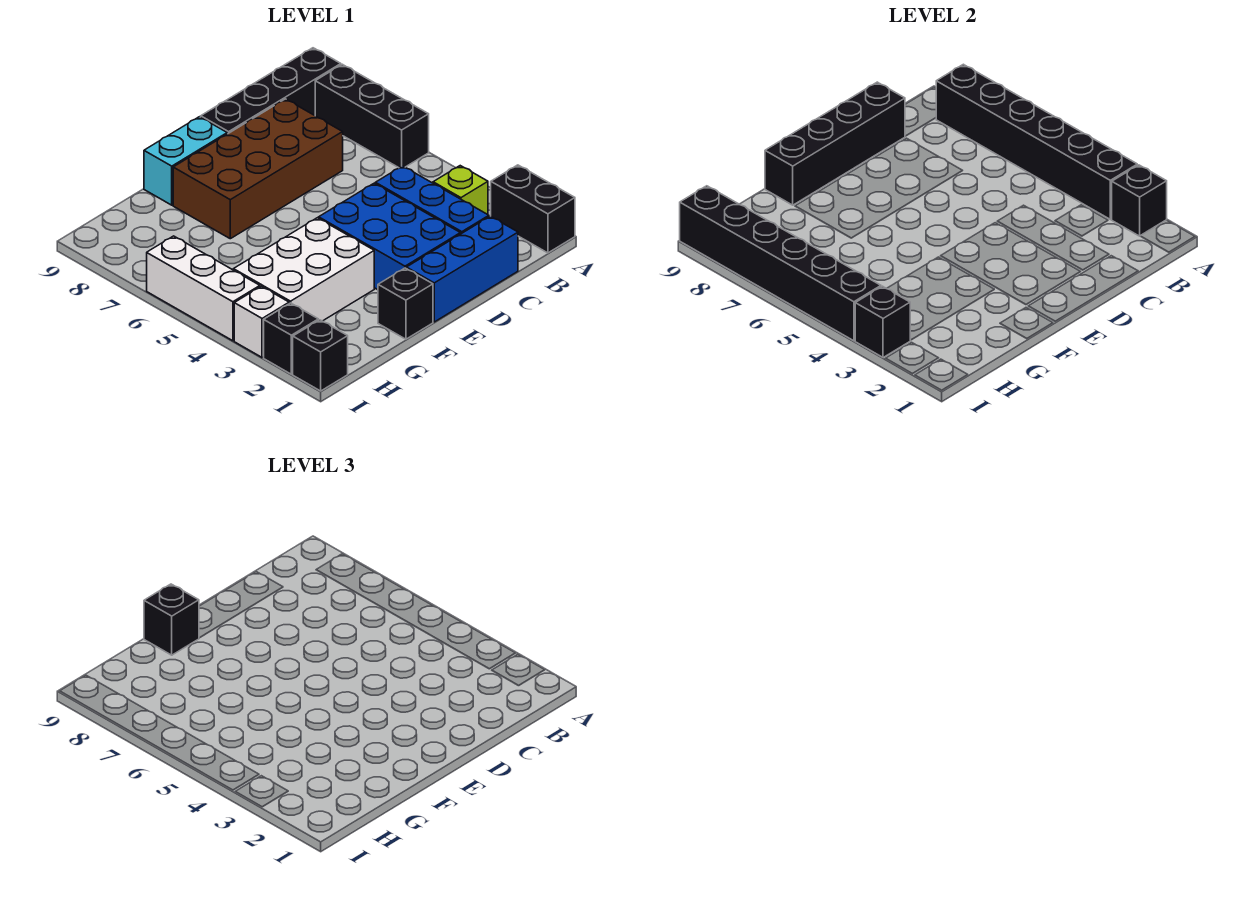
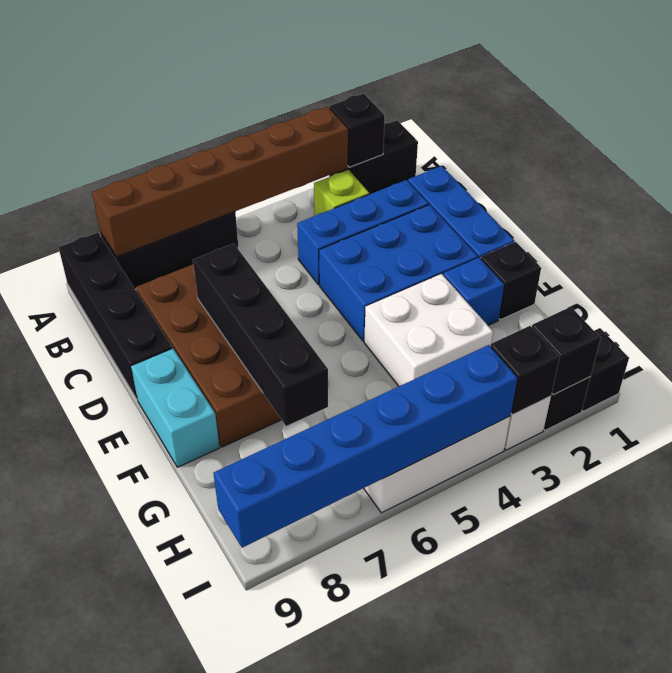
black brick A3:A8 level 2 -> brown brick A3:A8 level 2
black brick C9:F9 level 2 -> black brick D7:G7 level 2
none -> blue brick F2 level 1
white brick F3:H4 level 1 -> white brick F3:G4 level 1
black brick F9 level 3 -> black brick I2 level 2
black brick I4:I9 level 2 -> blue brick I4:I9 level 2

